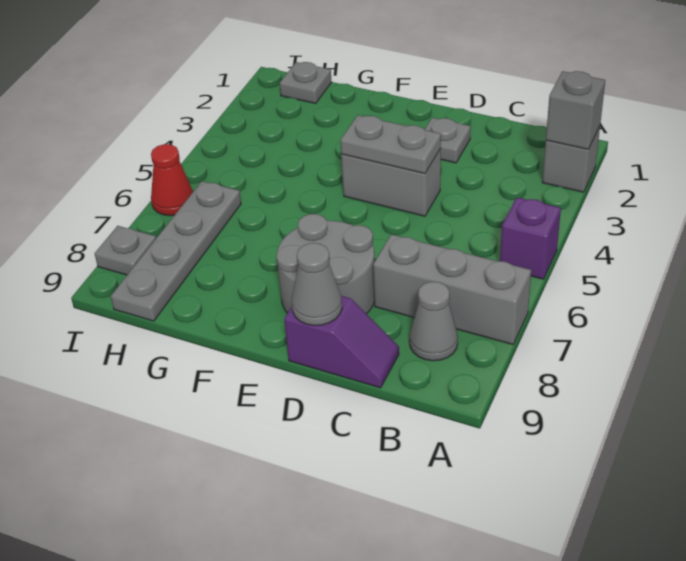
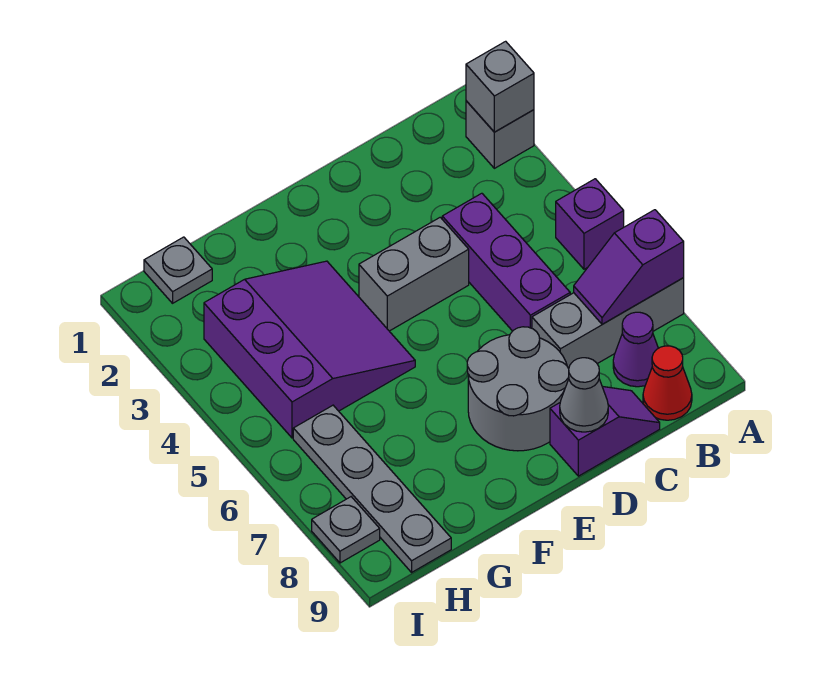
none -> purple slope A7:B7 level 2 top A
grey cone B8 level 1 -> purple cone B8 level 1
none -> purple brick C4:C6 level 1
grey plate D2 level 1 -> none
grey plate D4:E4 level 2 -> none
none -> purple slope F3:H5 level 1 top H
red cone I6 level 1 -> red cone B9 level 1

